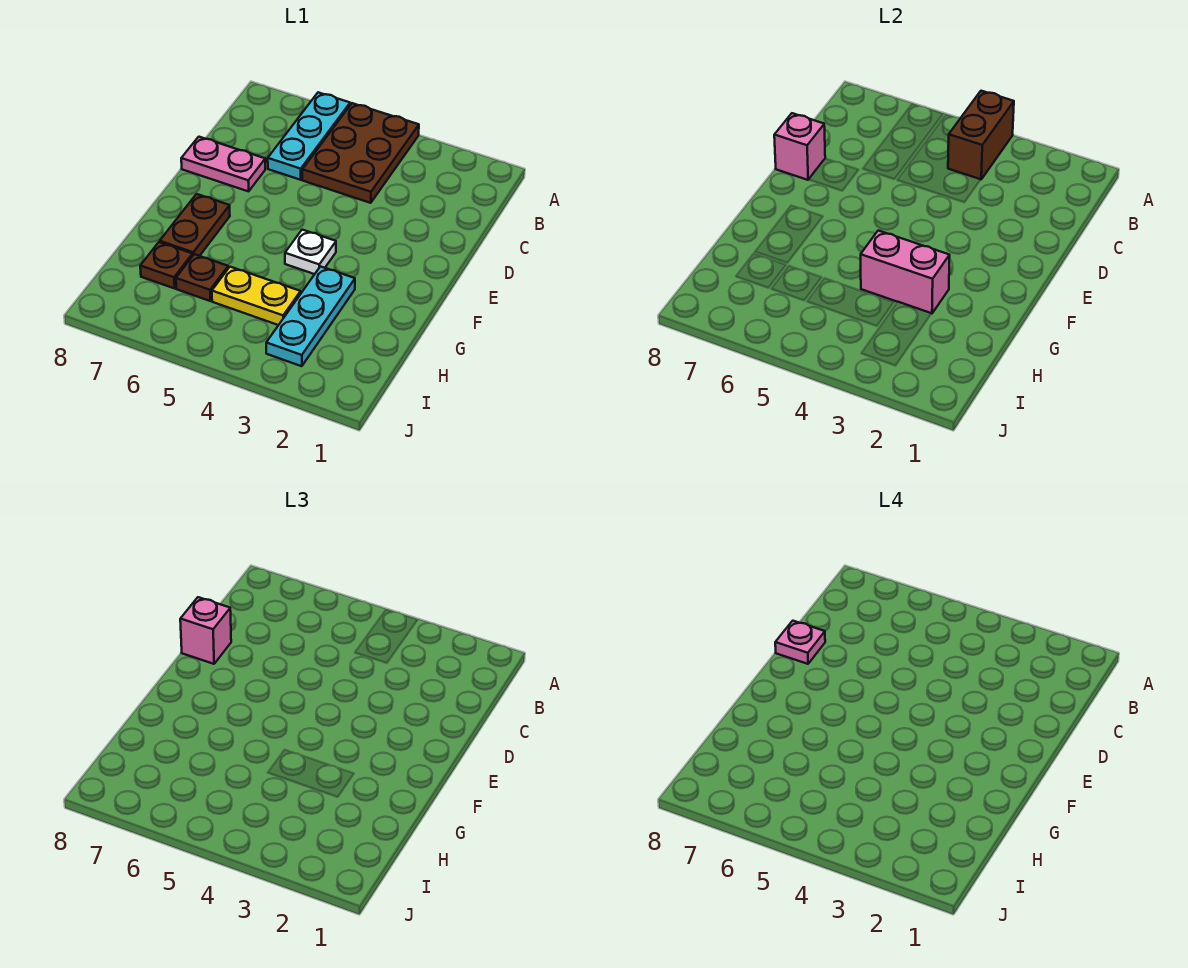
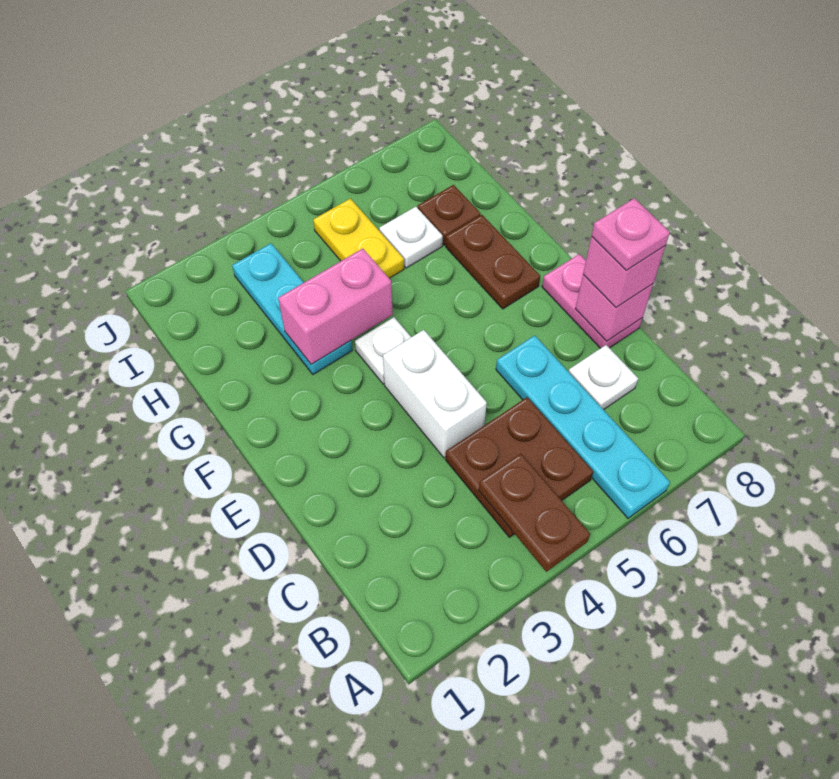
brown plate A4:C5 level 1 -> brown plate B4:C5 level 1
brown brick A4:B4 level 2 -> brown plate A4:B4 level 2
cyan plate A6:C6 level 1 -> cyan plate A6:D6 level 1
none -> white plate C7 level 1
none -> white brick D4:E4 level 1
pink plate D7:D8 level 1 -> pink plate D8:E8 level 1
yellow plate H4:H5 level 1 -> yellow plate H5:I5 level 1
brown plate H6 level 1 -> white plate H6 level 1

